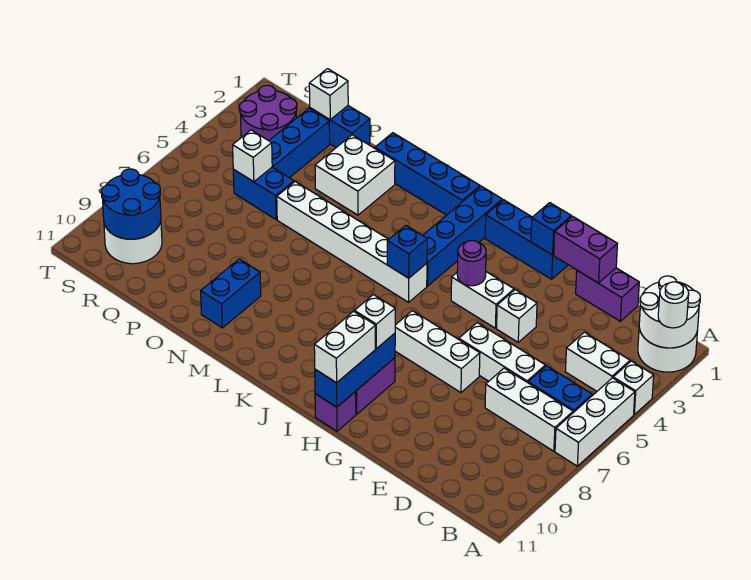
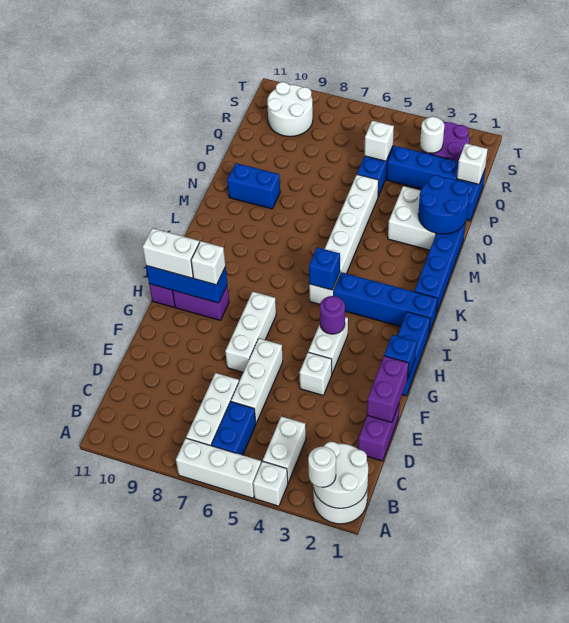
none -> white round brick R3 level 2
blue round brick R9:S10 level 2 -> blue round brick N1:O2 level 2

